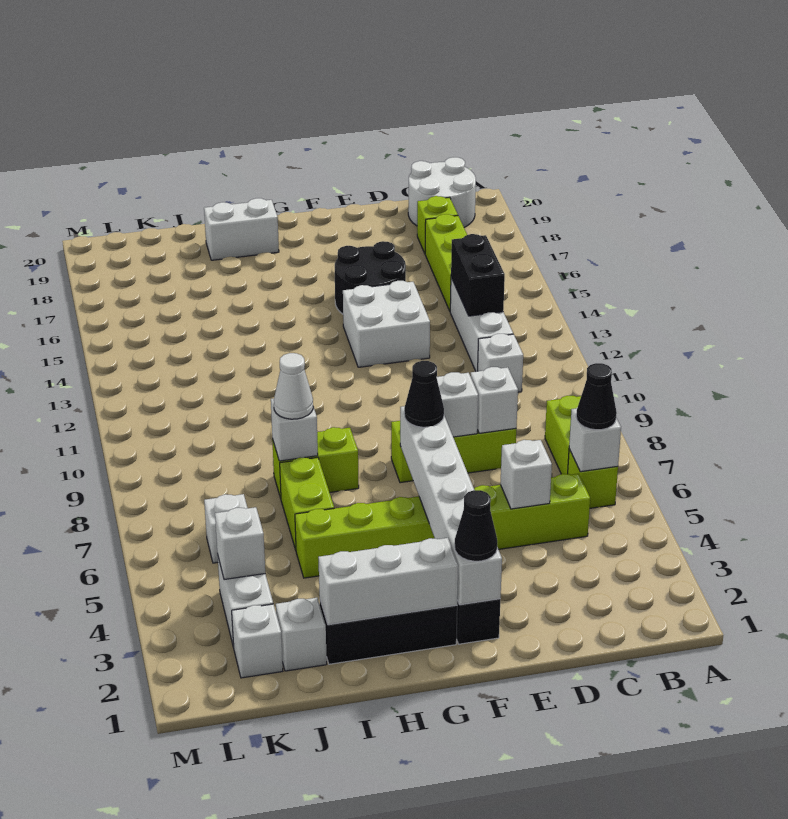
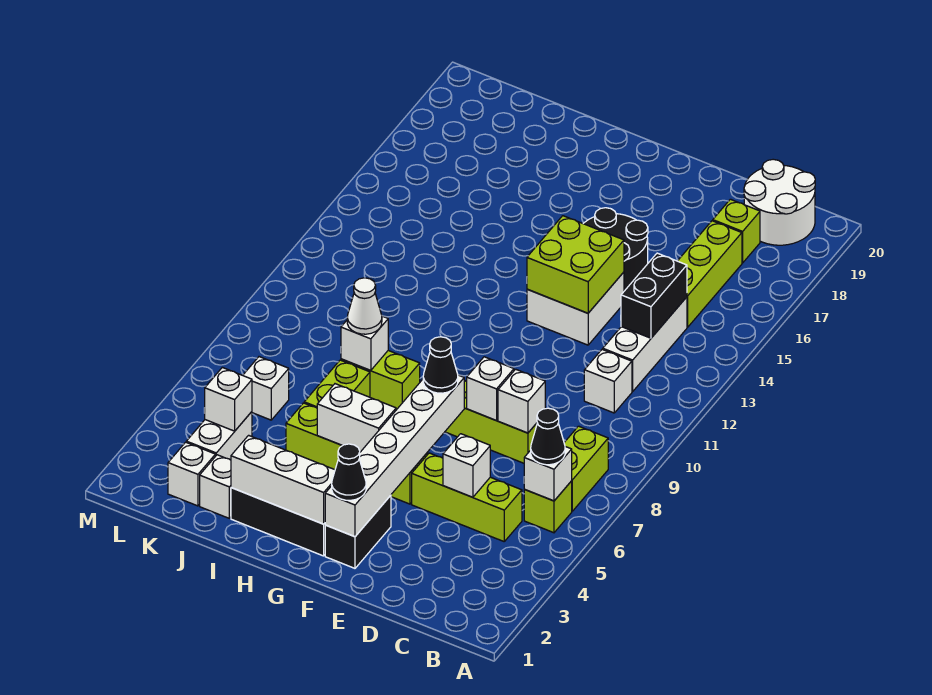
none -> lime brick E13:F14 level 2
white brick H19:I19 level 1 -> white brick G5:H5 level 2

